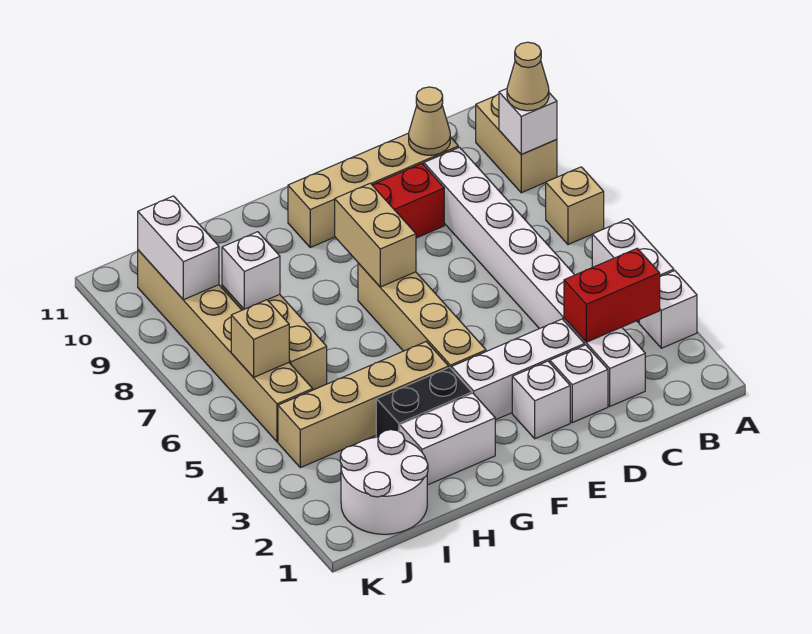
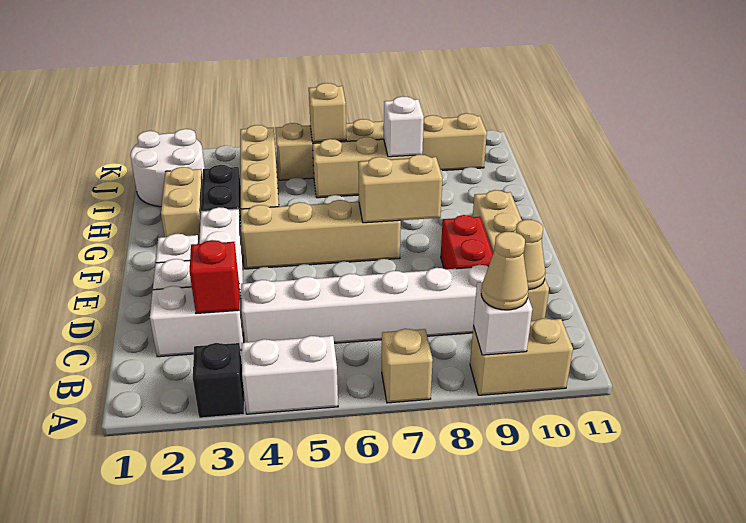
white brick A3 level 1 -> black brick A3 level 1
red brick B3:C3 level 2 -> red brick C3 level 2
white brick G2:H2 level 1 -> tan brick G2:H2 level 1
white brick J9:J10 level 2 -> none

